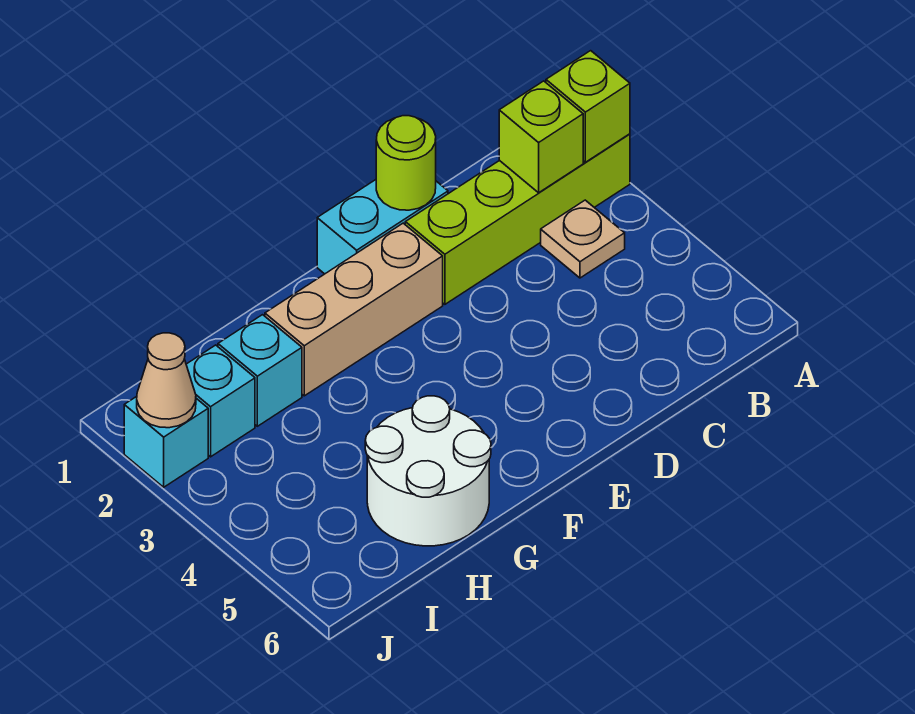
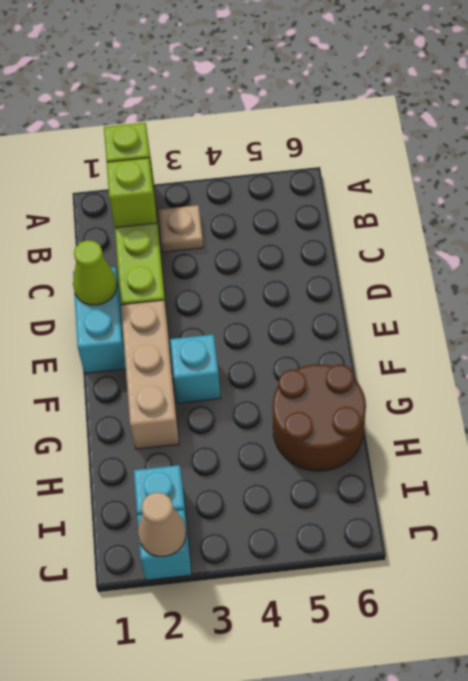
lime round brick D1 level 2 -> lime cone D1 level 2
white round brick G5:H6 level 1 -> brown round brick G5:H6 level 1
cyan brick H2 level 1 -> cyan brick F3 level 1

